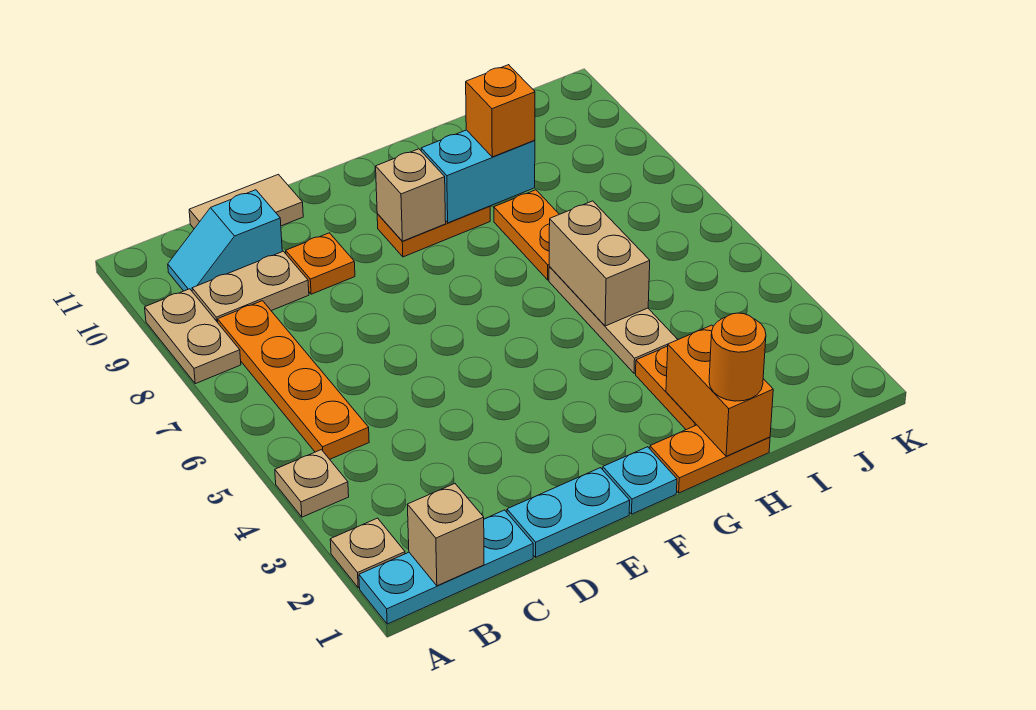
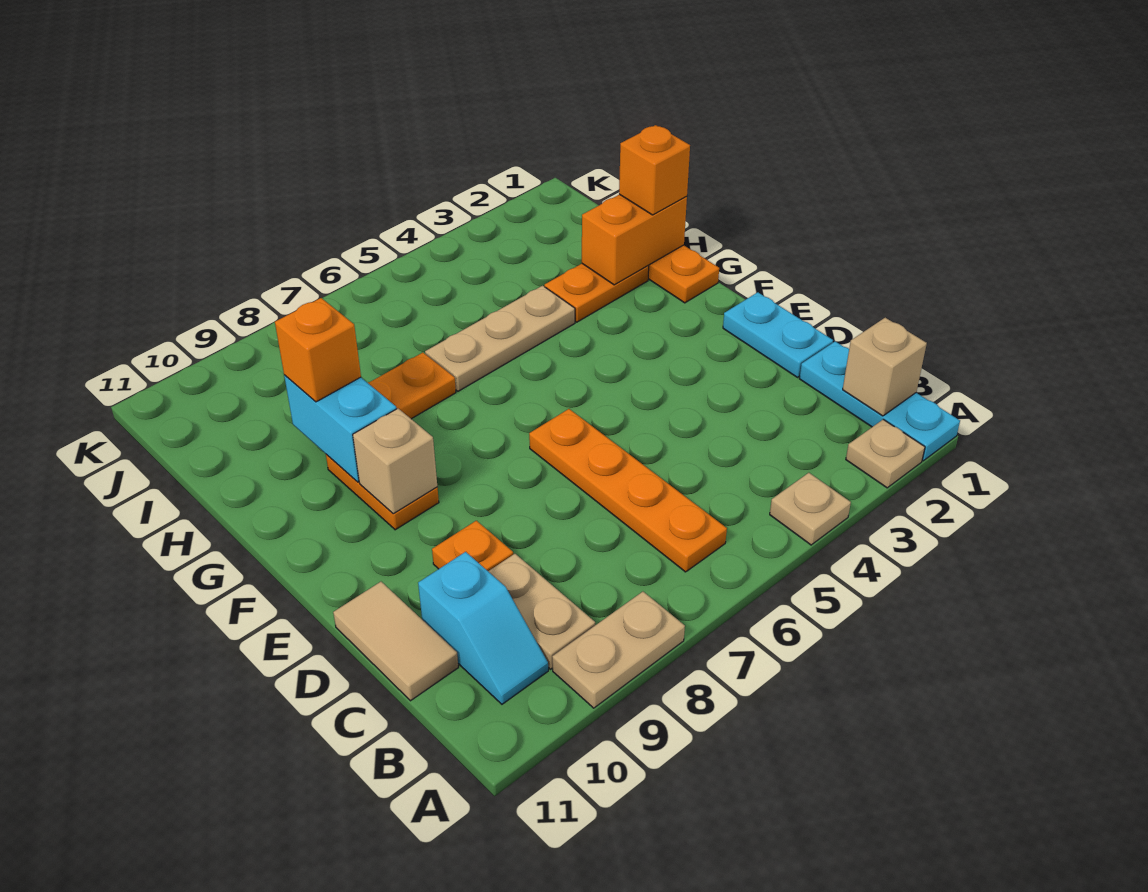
orange plate B5:B8 level 1 -> orange plate B6:E6 level 1
cyan plate F1 level 1 -> none
orange round brick H1 level 3 -> orange brick H1 level 3
tan brick H5:H6 level 2 -> none

